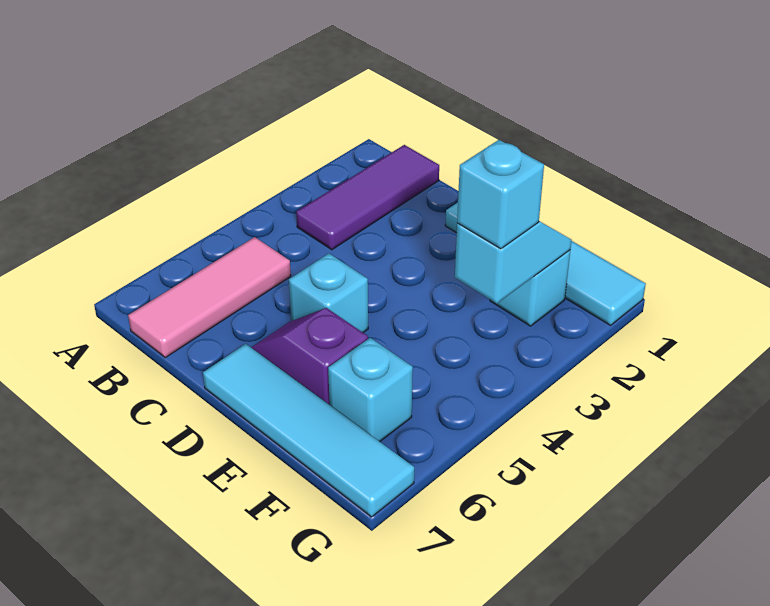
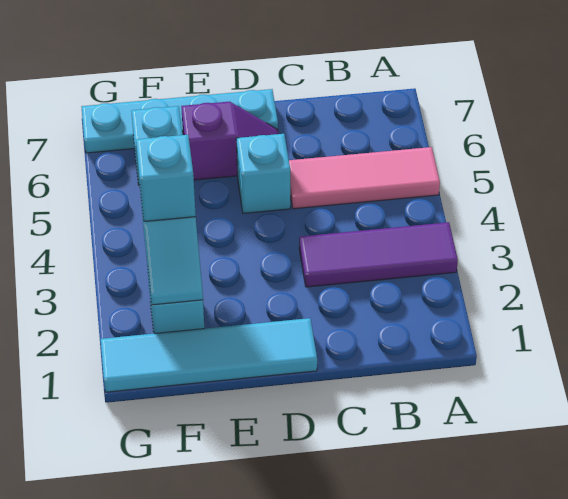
purple tile B1:B3 level 1 -> purple tile A3:C3 level 1
pink tile B5:B7 level 1 -> pink tile A5:C5 level 1
cyan tile D7:G7 level 1 -> cyan plate D7:G7 level 1

